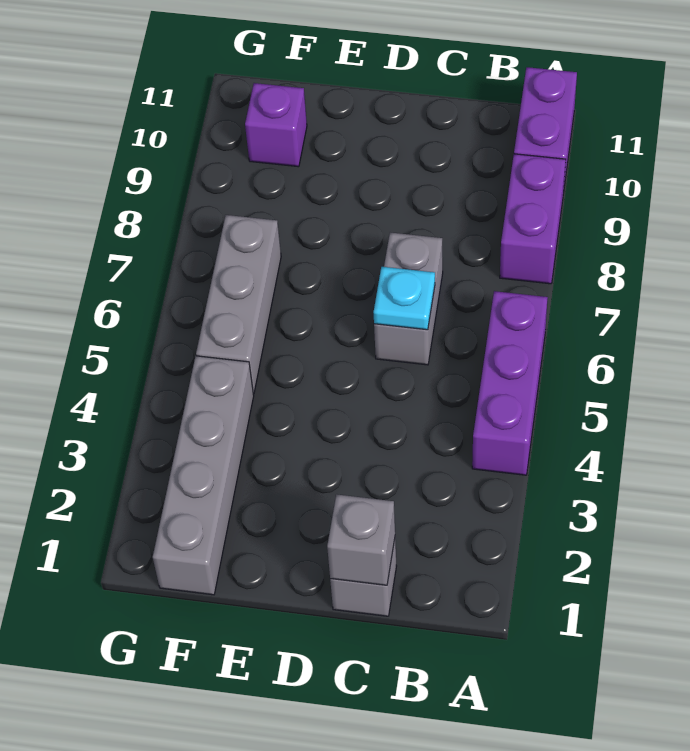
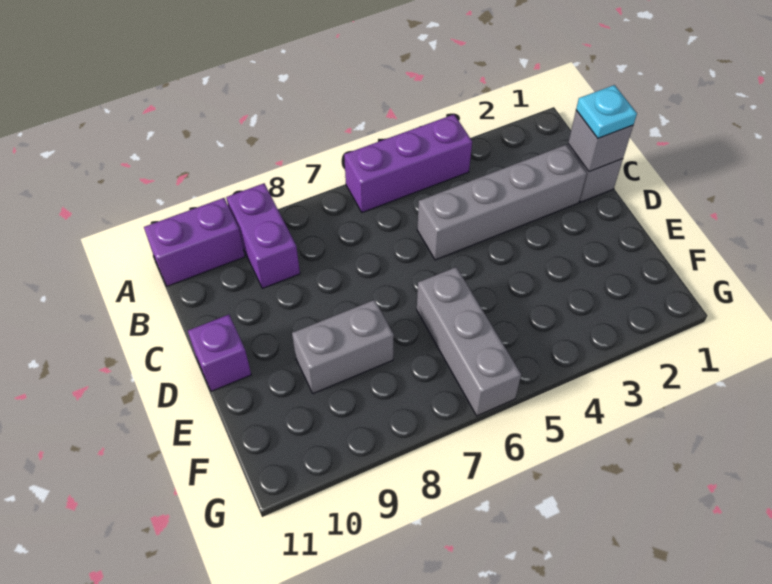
purple brick A8:A9 level 1 -> purple brick A9:B9 level 1
grey brick C6:C7 level 1 -> grey brick E8:E9 level 1
cyan plate C6 level 2 -> cyan plate C1 level 3
grey brick F1:F4 level 1 -> grey brick C2:C5 level 1
grey brick F5:F7 level 1 -> grey brick E6:G6 level 1
purple brick F10 level 1 -> purple brick D11 level 1

